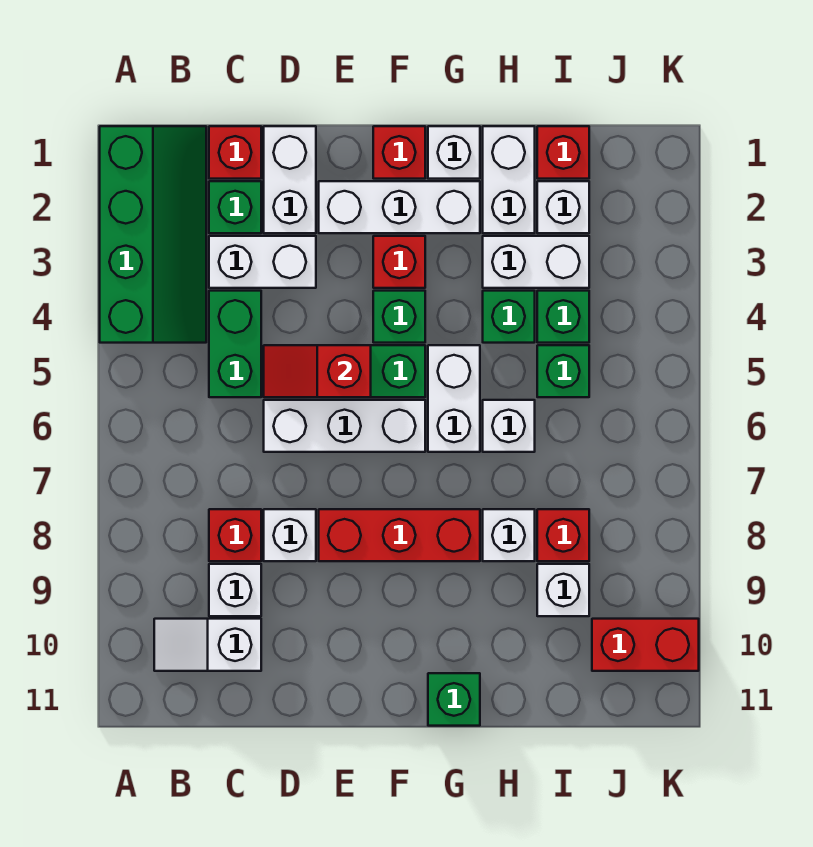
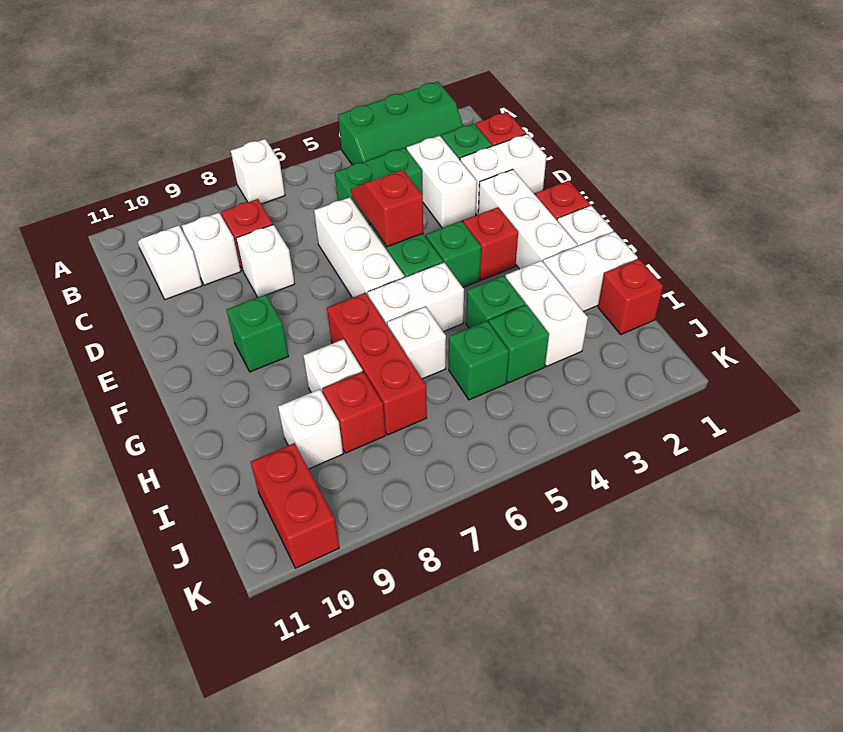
green slope A1:B4 level 1 top A -> green slope A2:B4 level 1 top A
red brick E8:G8 level 1 -> red brick G7:I7 level 1
green brick G11 level 1 -> green brick F9 level 1
white brick I2 level 1 -> white brick A7 level 1

